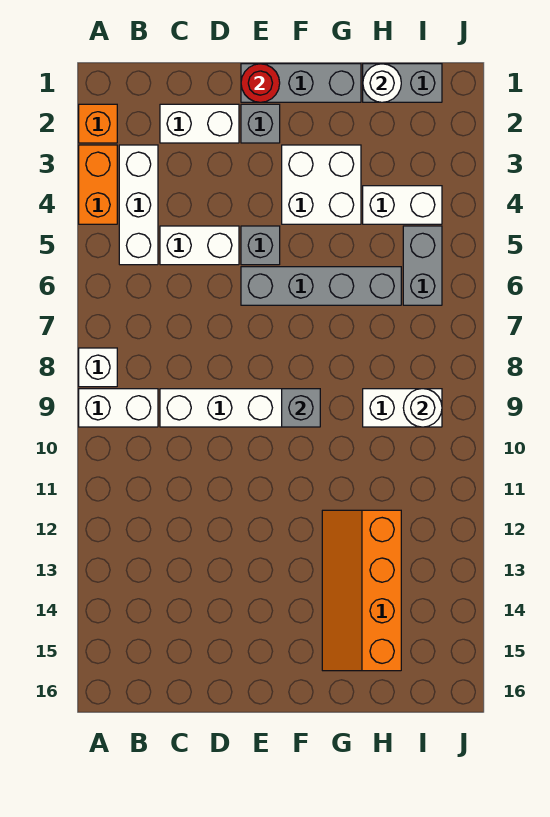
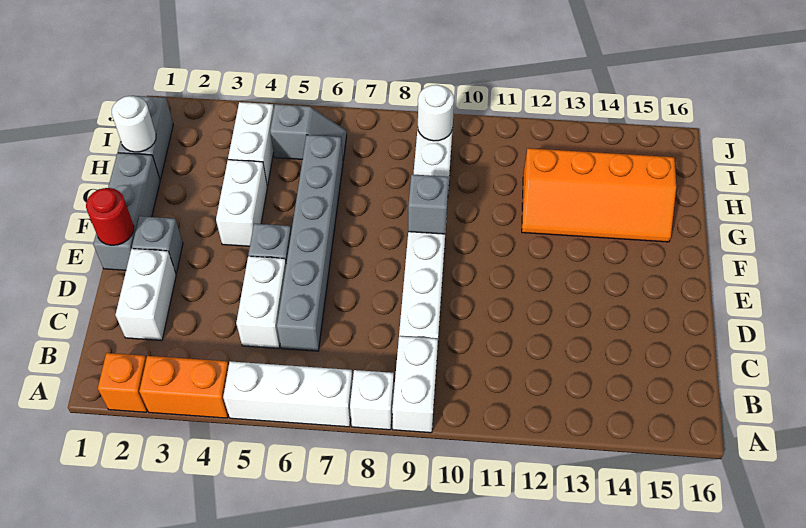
white brick B3:B5 level 1 -> white brick A5:A7 level 1
grey brick E6:H6 level 1 -> grey brick C6:H6 level 1
white brick F3:G4 level 1 -> white brick F4:G4 level 1
grey brick I5:I6 level 1 -> grey slope I5:I6 level 1 top 5

